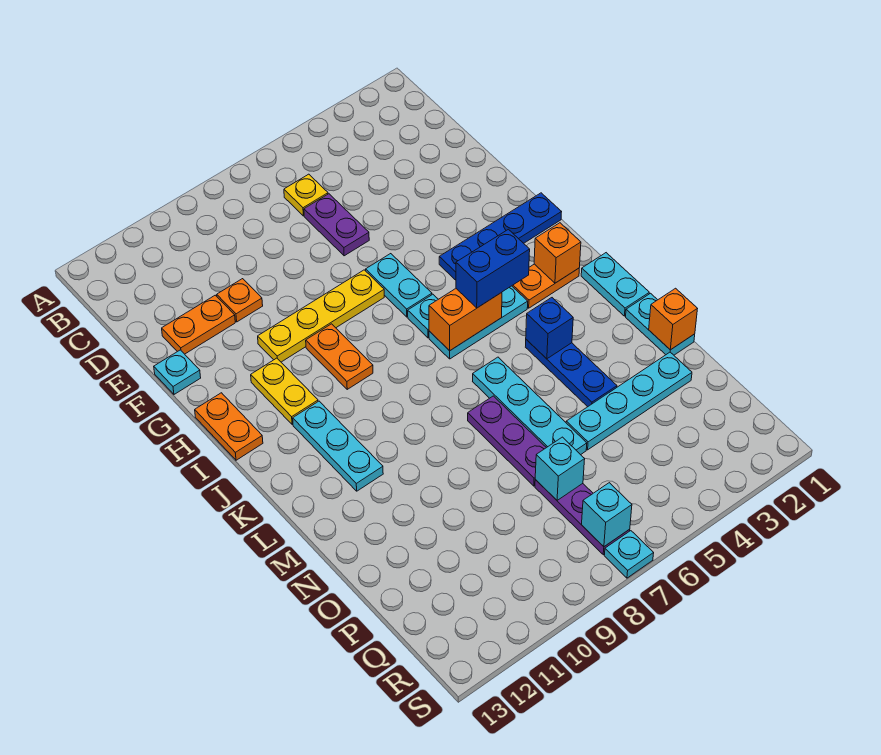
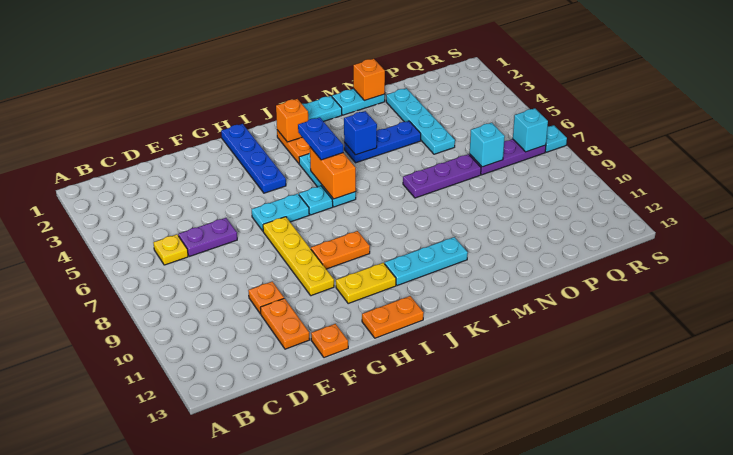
cyan plate F13 level 1 -> orange plate F13 level 1
blue brick J4:J5 level 3 -> blue plate J4:J5 level 3
cyan plate L6:O6 level 1 -> none

